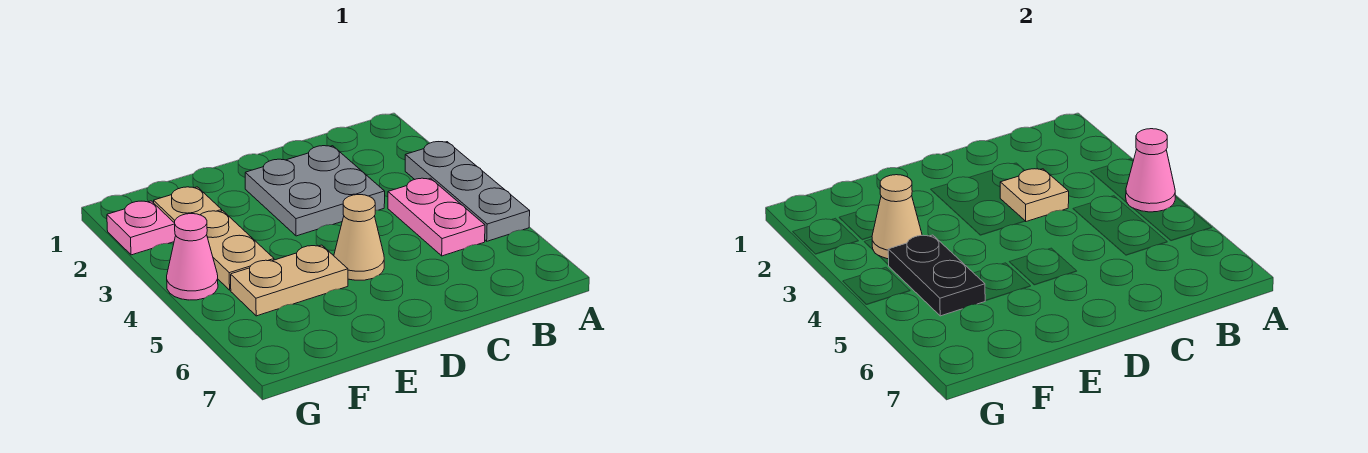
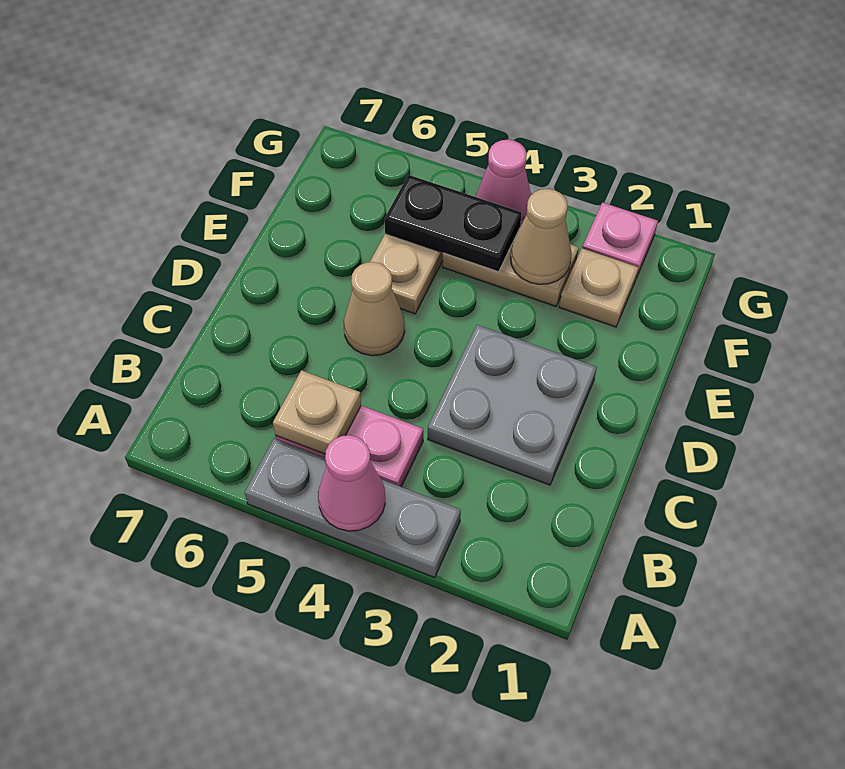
tan plate C3 level 2 -> tan plate B5 level 2

